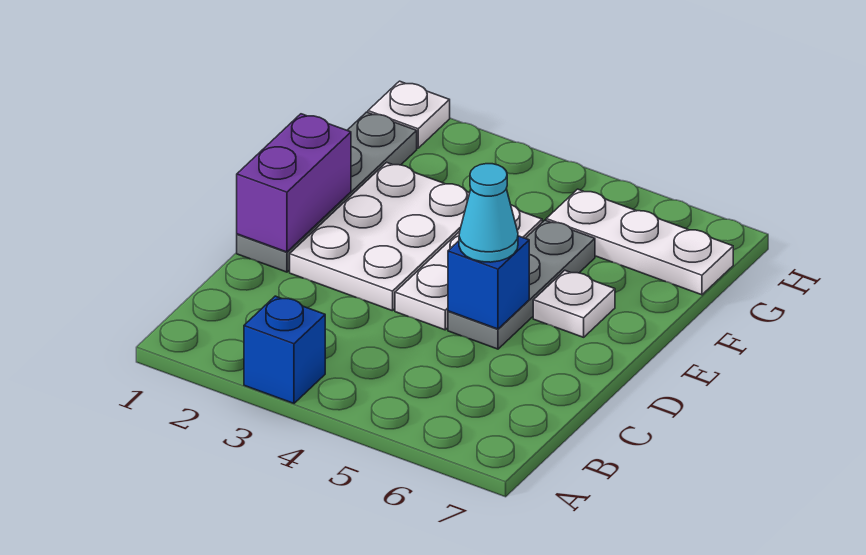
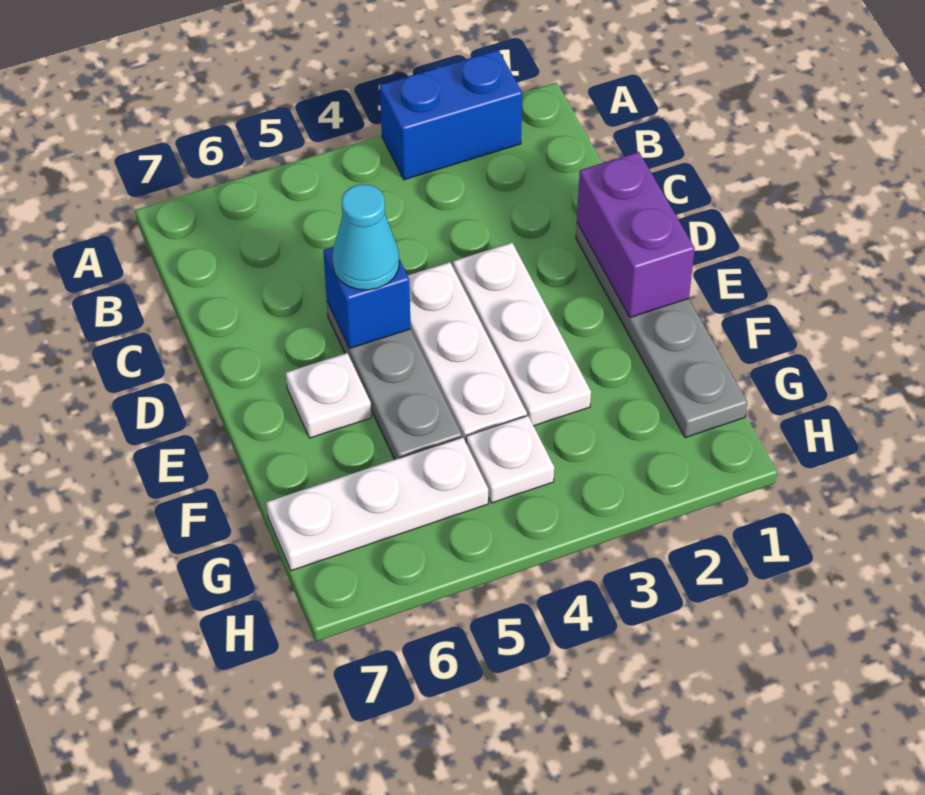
blue brick A3 level 1 -> blue brick A2:A3 level 1
white plate D2:F3 level 1 -> white plate D3:F3 level 1
white plate H1 level 1 -> white plate G4 level 1

